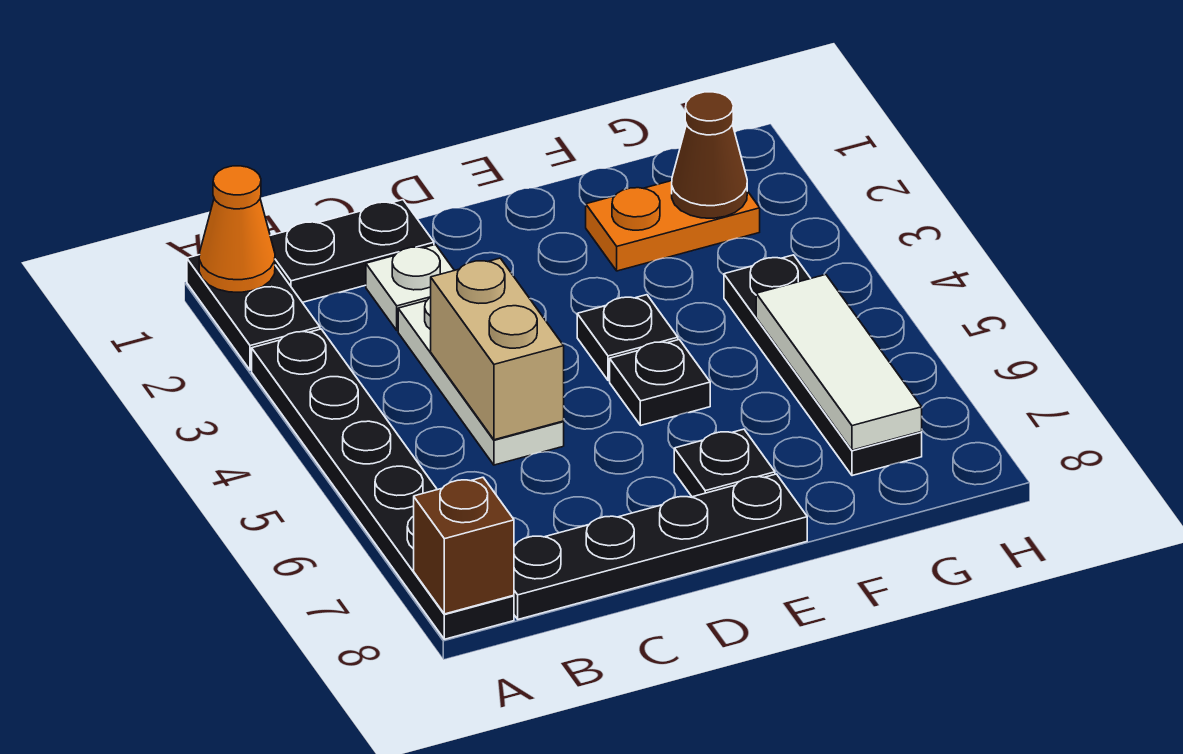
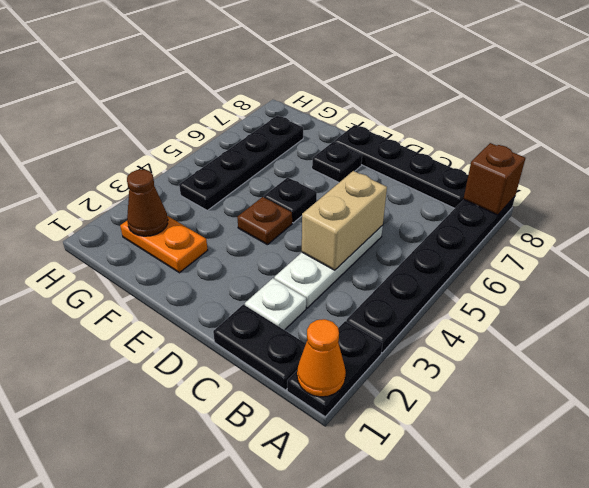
black plate E4 level 1 -> brown plate E4 level 1
white tile G5:G7 level 2 -> none

